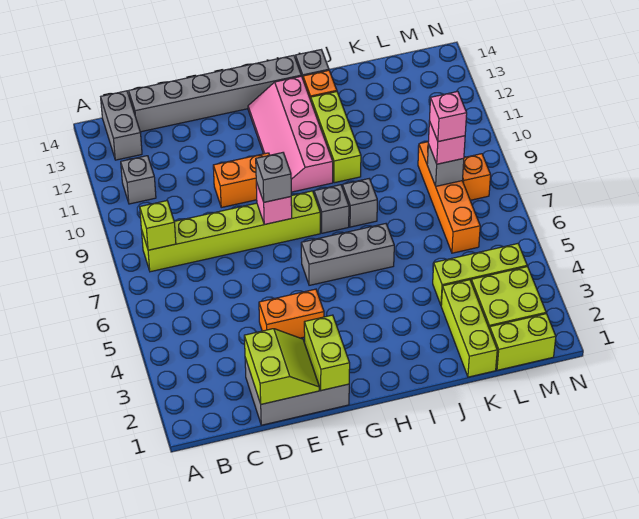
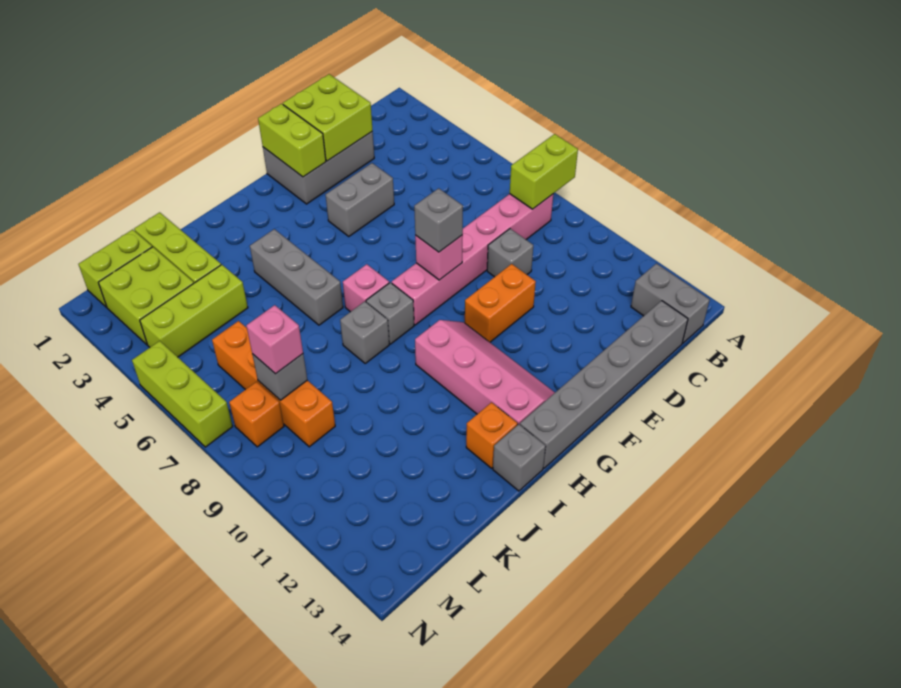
lime brick B8:G8 level 1 -> pink brick B8:G8 level 1
lime brick B8 level 2 -> lime brick A8:B8 level 2
grey brick B11 level 1 -> grey brick D9 level 1
lime slope D1:E2 level 2 top D -> lime brick D1:E2 level 2
orange brick E4:F4 level 1 -> grey brick E4:F4 level 1
grey brick G6:I6 level 1 -> grey brick I4:I6 level 1
lime brick I10:I12 level 1 -> lime brick N5:N7 level 1
pink brick L8 level 4 -> pink brick H7 level 1

